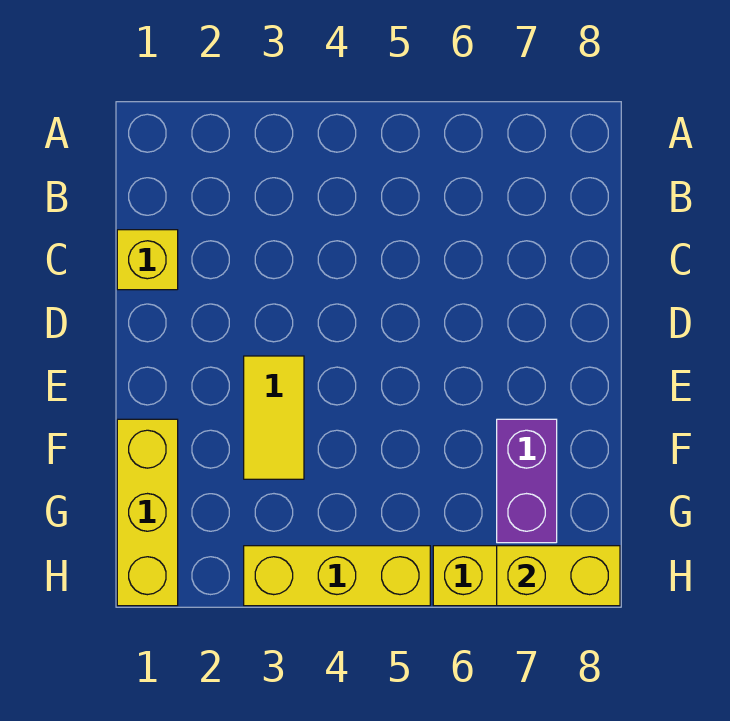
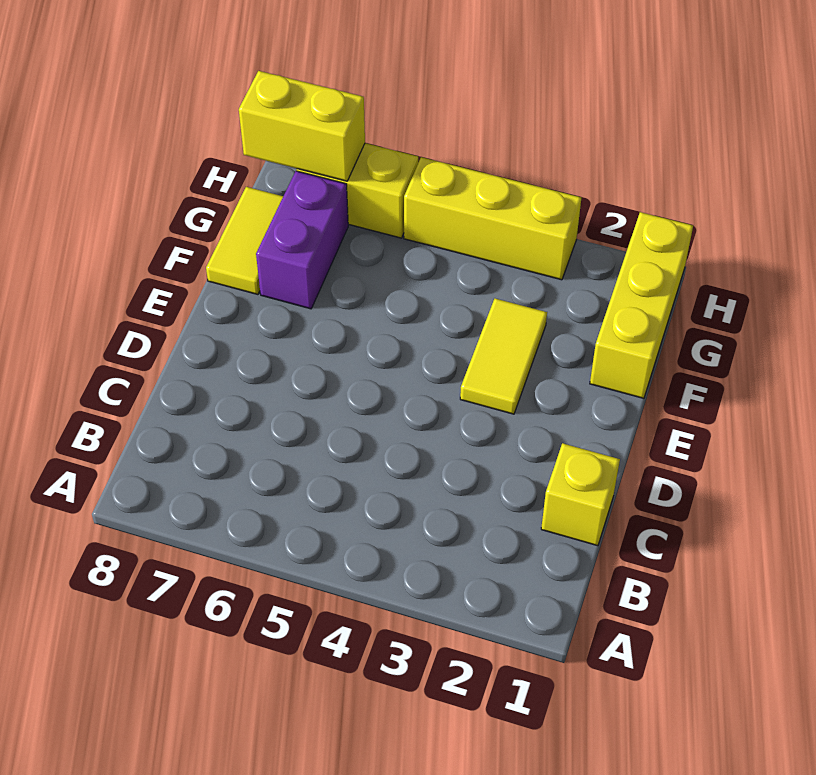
none -> yellow tile F8:G8 level 1

